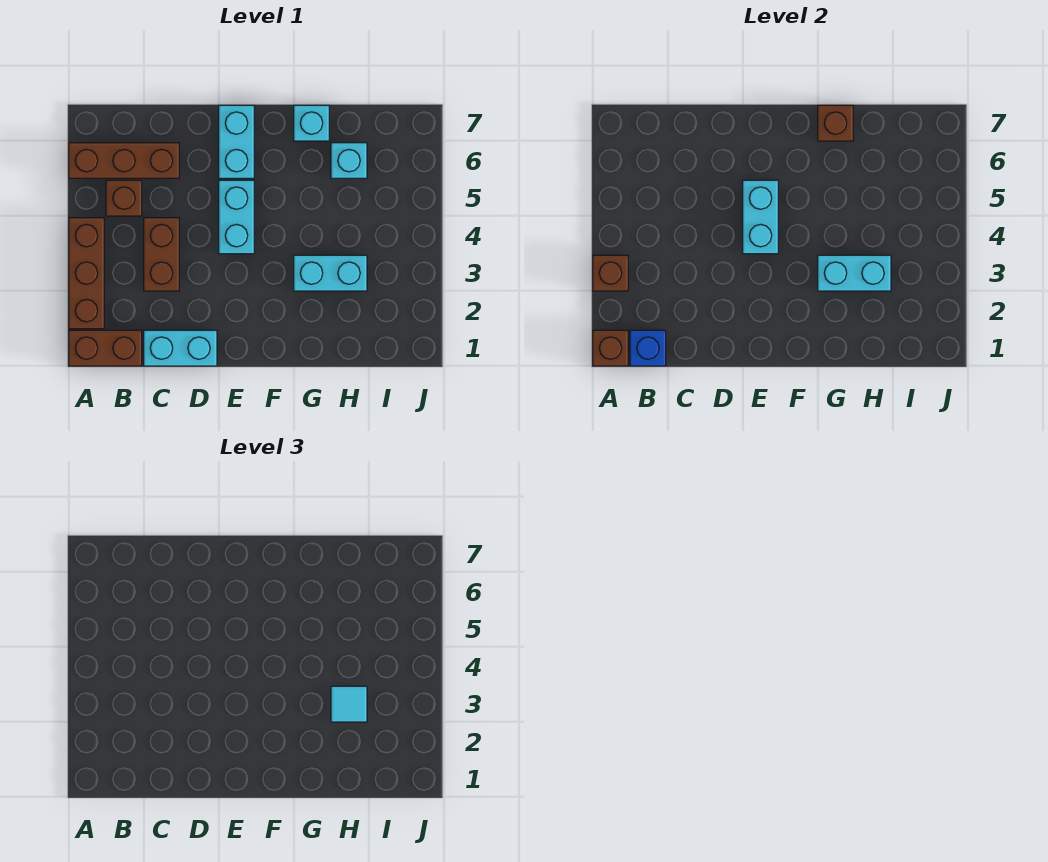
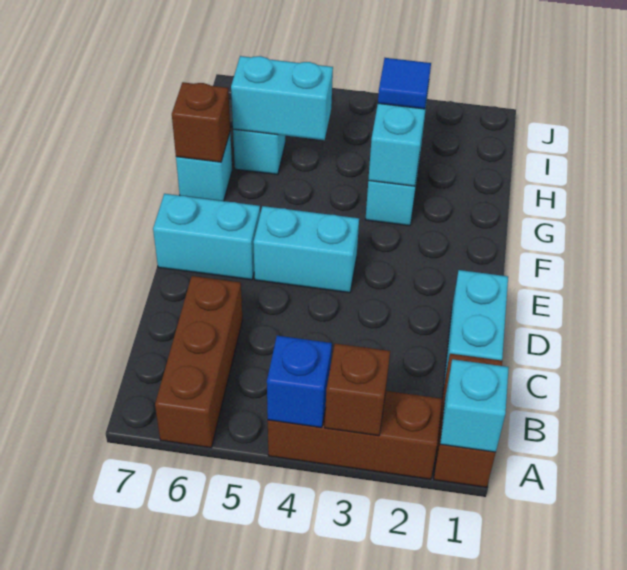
brown brick A1 level 2 -> cyan brick A1 level 2
blue brick B1 level 2 -> blue brick A4 level 2
brown brick B5 level 1 -> none
brown brick C3:C4 level 1 -> none
cyan brick E4:E5 level 2 -> cyan brick H5:H6 level 2
cyan tile H3 level 3 -> blue tile H3 level 3

